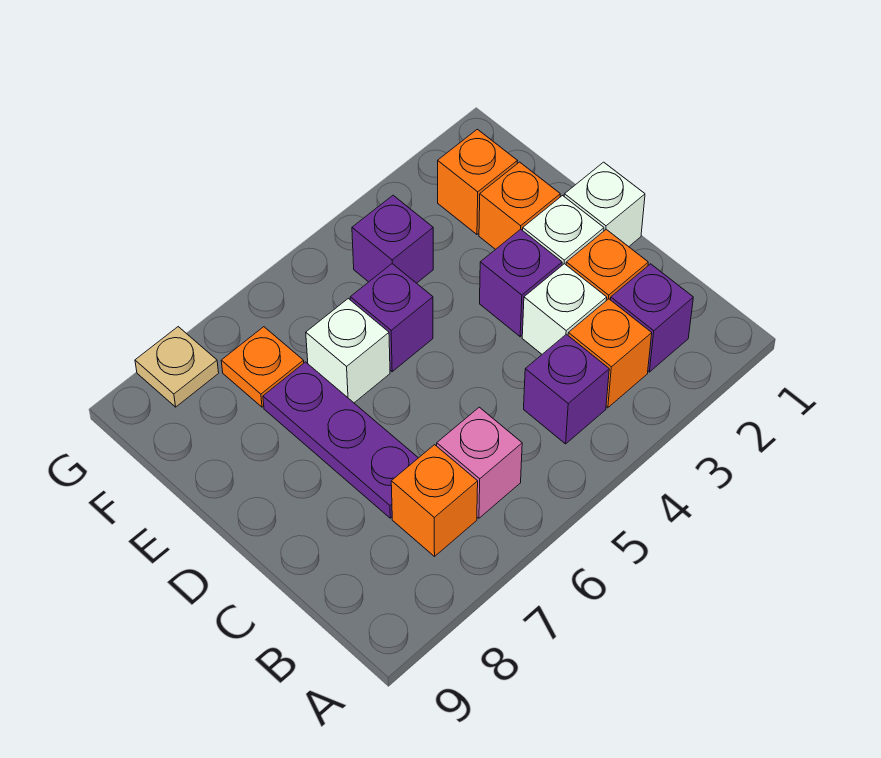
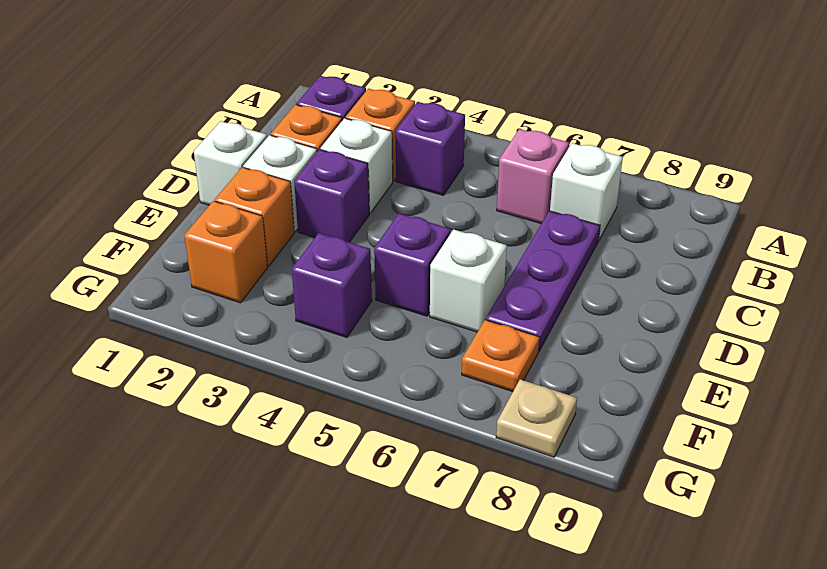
orange brick B7 level 1 -> white brick B7 level 1

